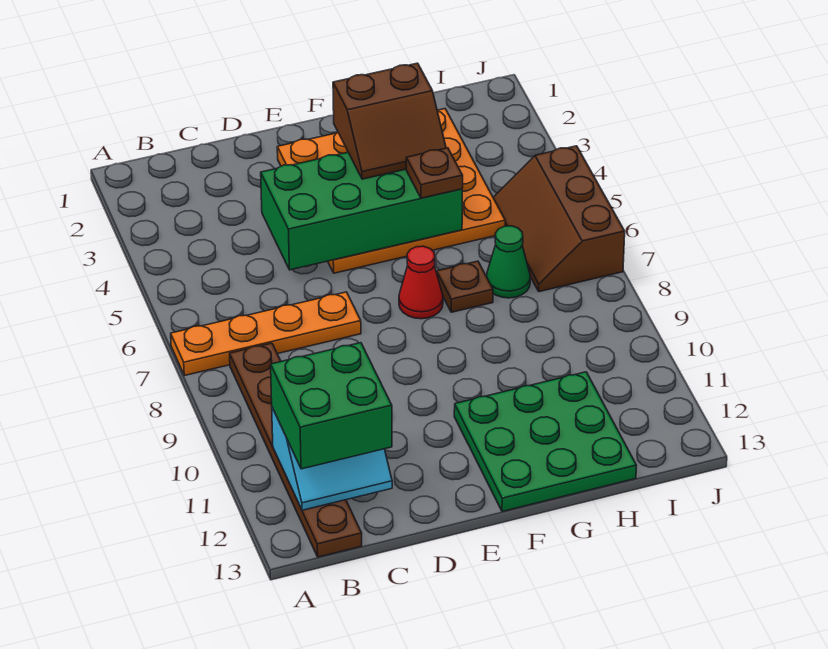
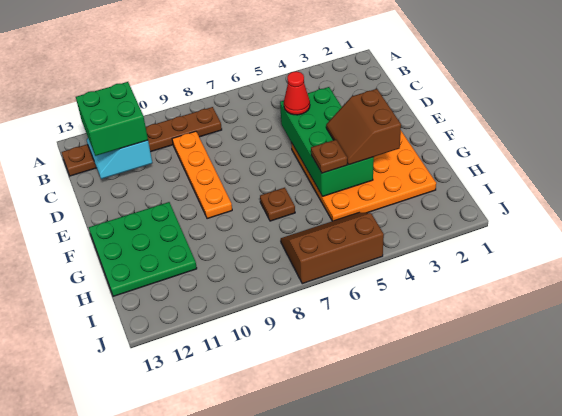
orange plate A7:D7 level 1 -> orange plate C9:F9 level 1
red cone F7 level 1 -> red cone D5 level 3
green cone H7 level 1 -> none

